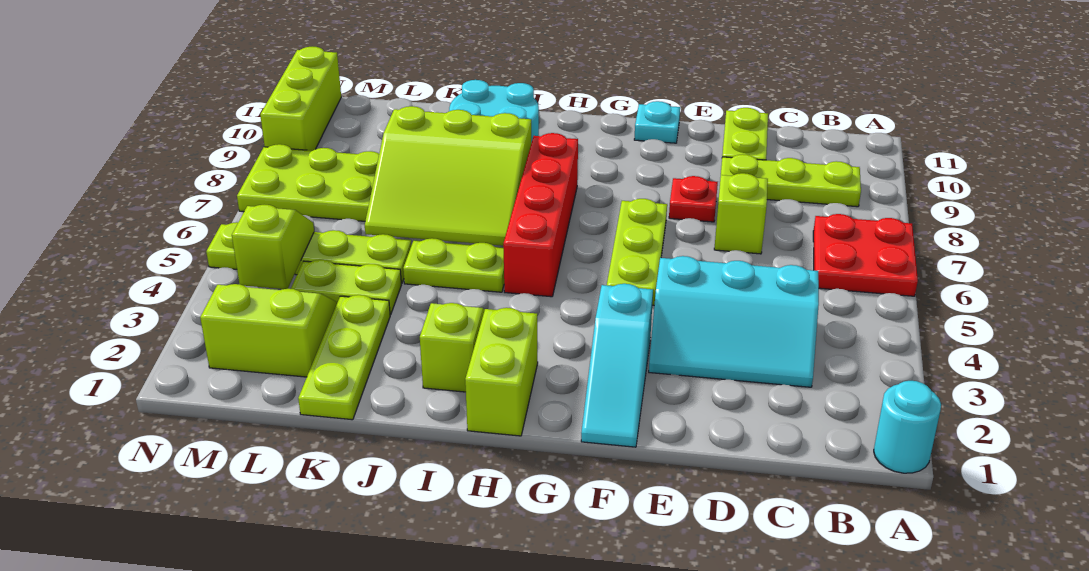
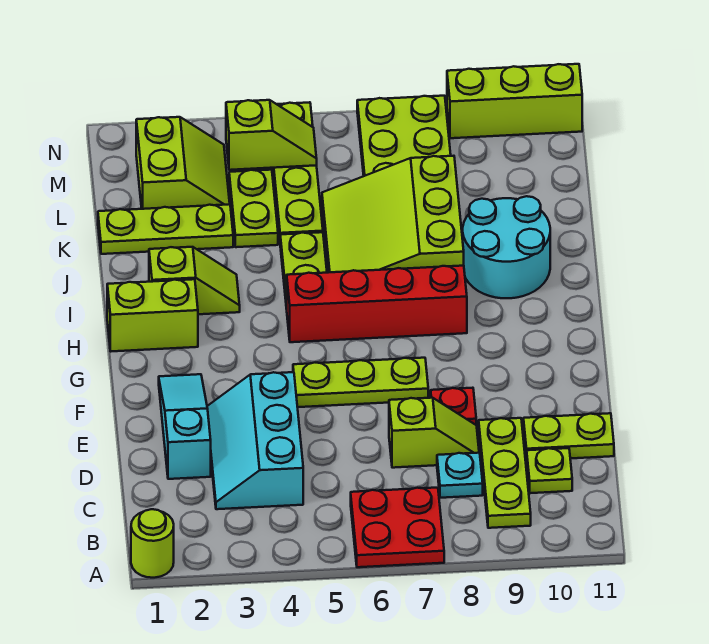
cyan round brick A1 level 1 -> lime round brick A1 level 1
none -> lime plate C10 level 1
cyan slope F1:F3 level 1 top 3 -> cyan slope D2:F2 level 1 top D
cyan plate F11 level 1 -> cyan plate C8 level 1

